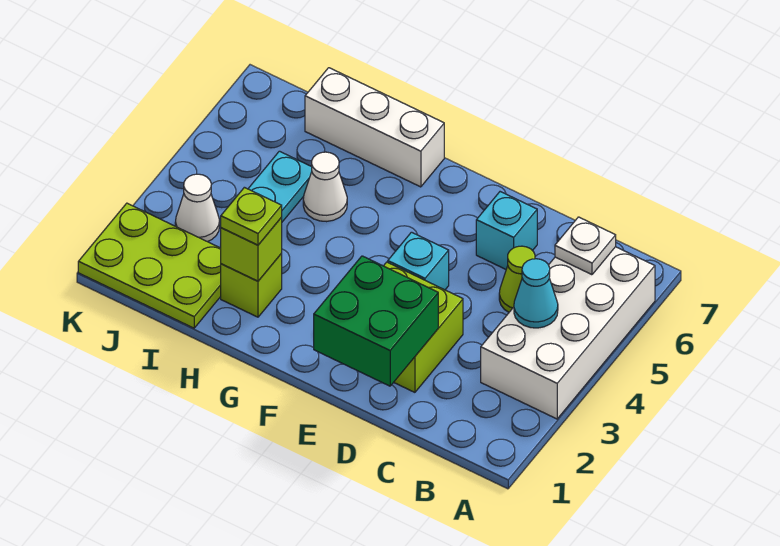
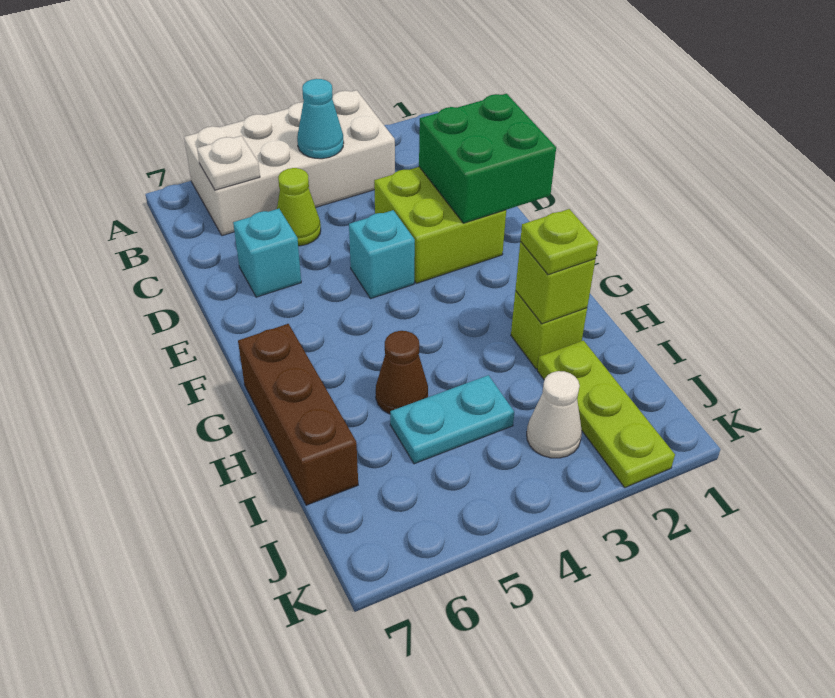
white brick G7:I7 level 1 -> brown brick G7:I7 level 1
white cone H5 level 1 -> brown cone H5 level 1
lime plate I1:K2 level 1 -> lime plate I2:K2 level 1

